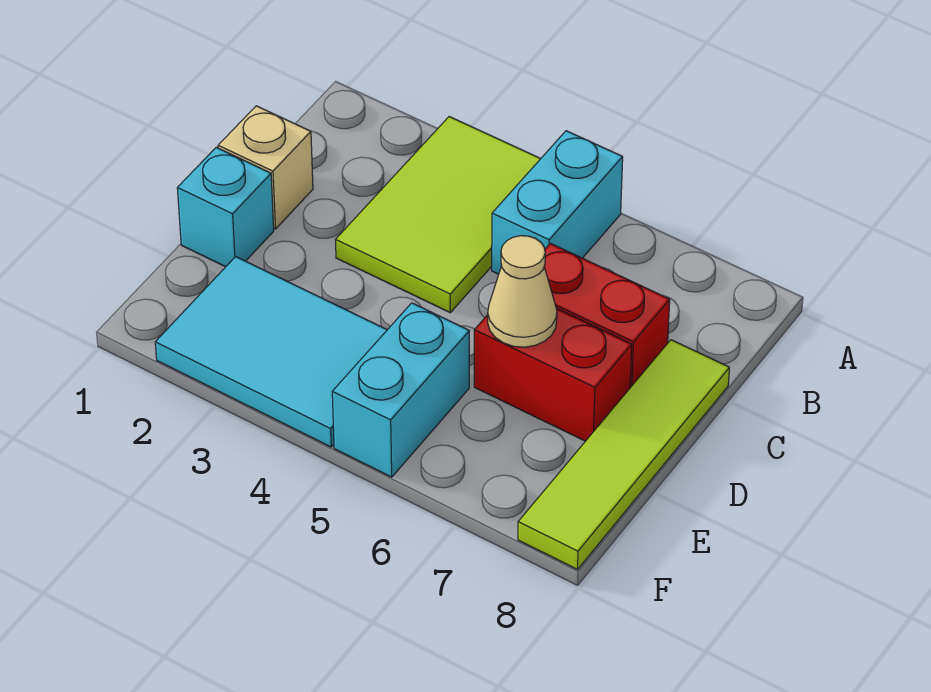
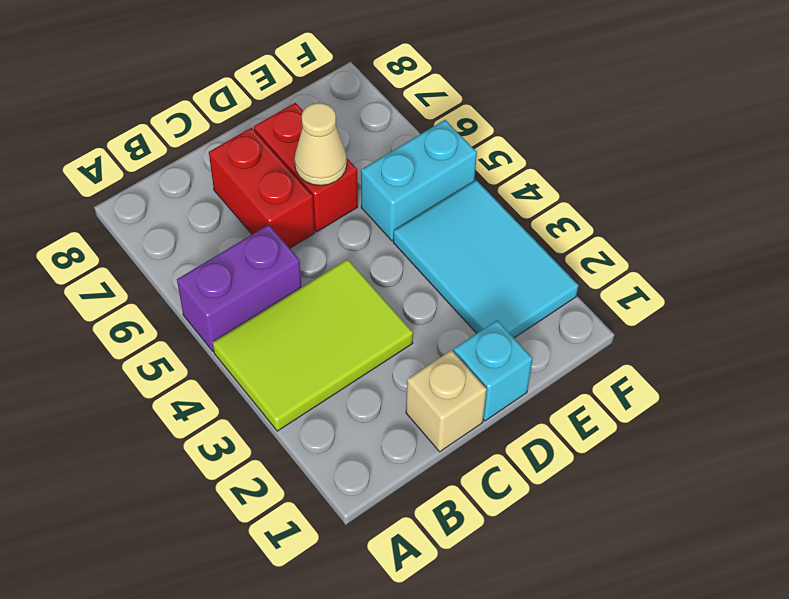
cyan brick A5:B5 level 1 -> purple brick A5:B5 level 1
lime tile C8:F8 level 1 -> none

